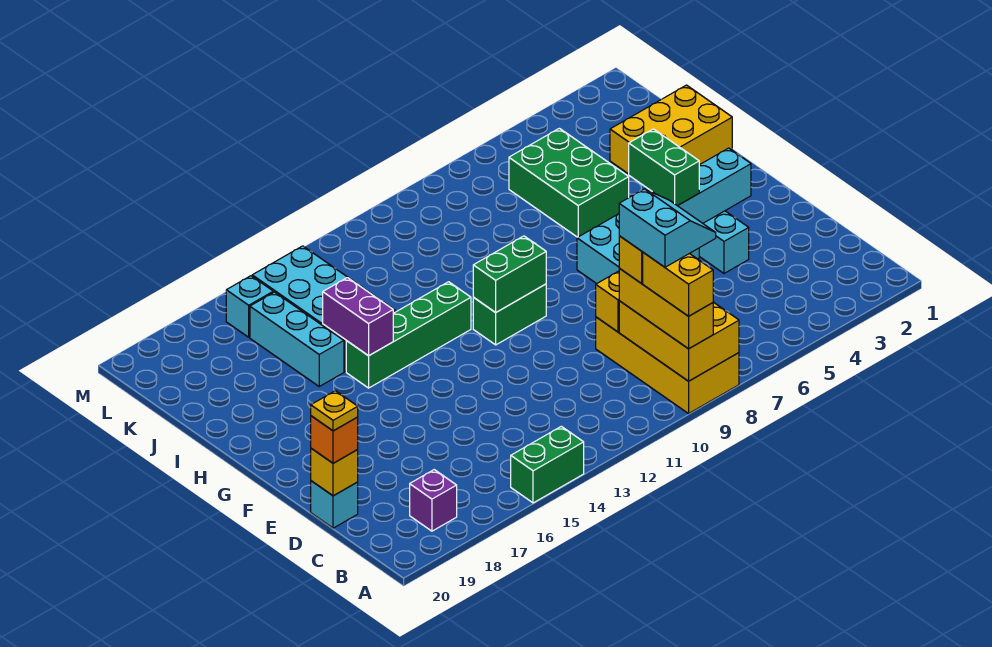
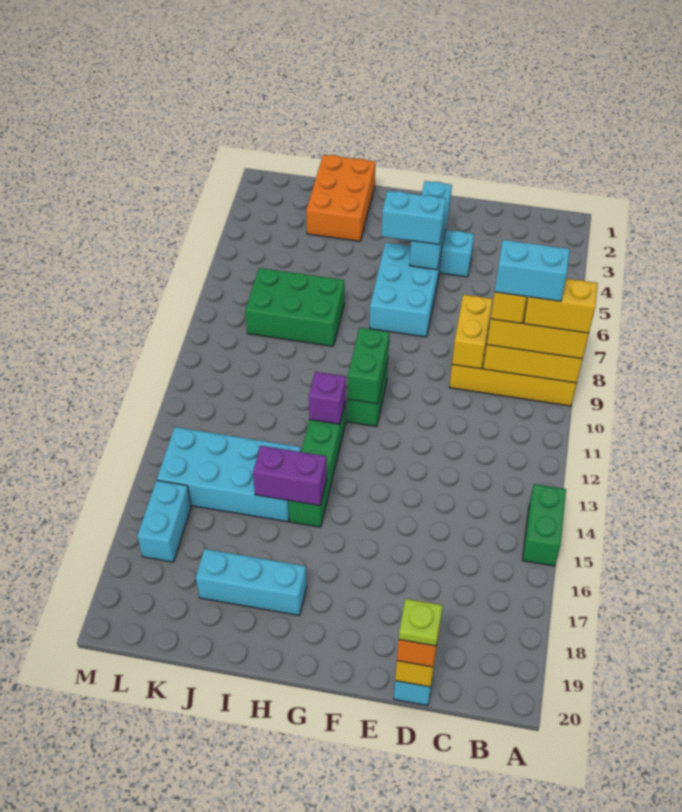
purple brick B18 level 1 -> purple brick H12 level 2
yellow plate D20 level 4 -> lime plate D20 level 4
green brick F5:G5 level 3 -> cyan brick F5:G5 level 3
yellow brick I1:J3 level 1 -> orange brick I1:J3 level 1
green brick I5:K6 level 1 -> green brick I7:K8 level 1
cyan brick I16:K16 level 1 -> cyan brick H18:J18 level 1
cyan brick L16 level 1 -> cyan brick L16:L17 level 1

